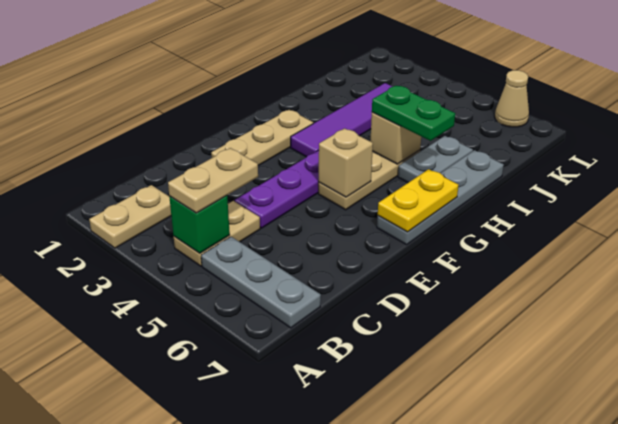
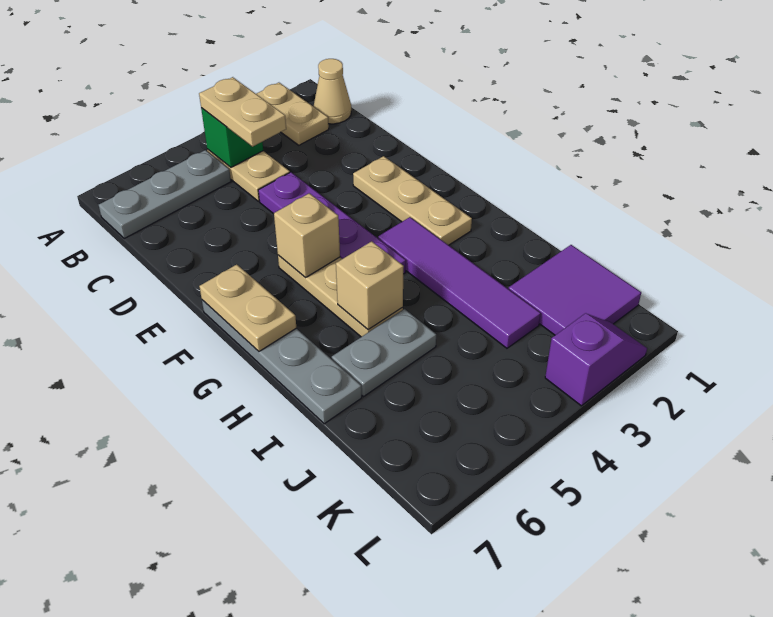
yellow plate F7:G7 level 2 -> tan plate F7:G7 level 2
green plate H5:H6 level 3 -> none
grey plate H6:I6 level 1 -> grey plate I5:I6 level 1
none -> purple tile J1:K2 level 1
none -> purple slope L2:L3 level 1 top 3
tan cone L6 level 1 -> tan cone B1 level 1

